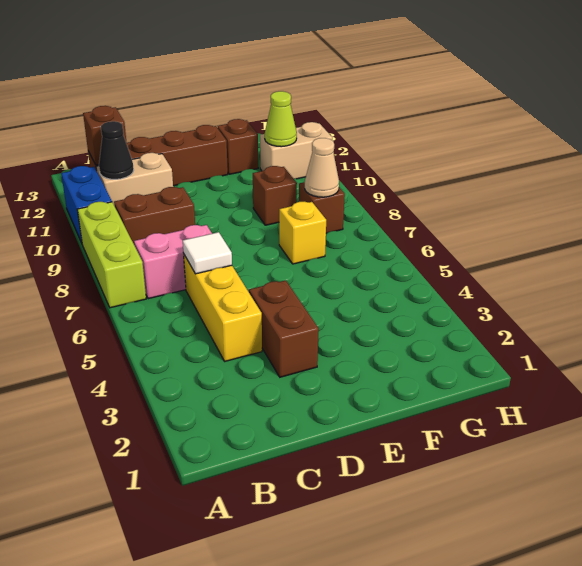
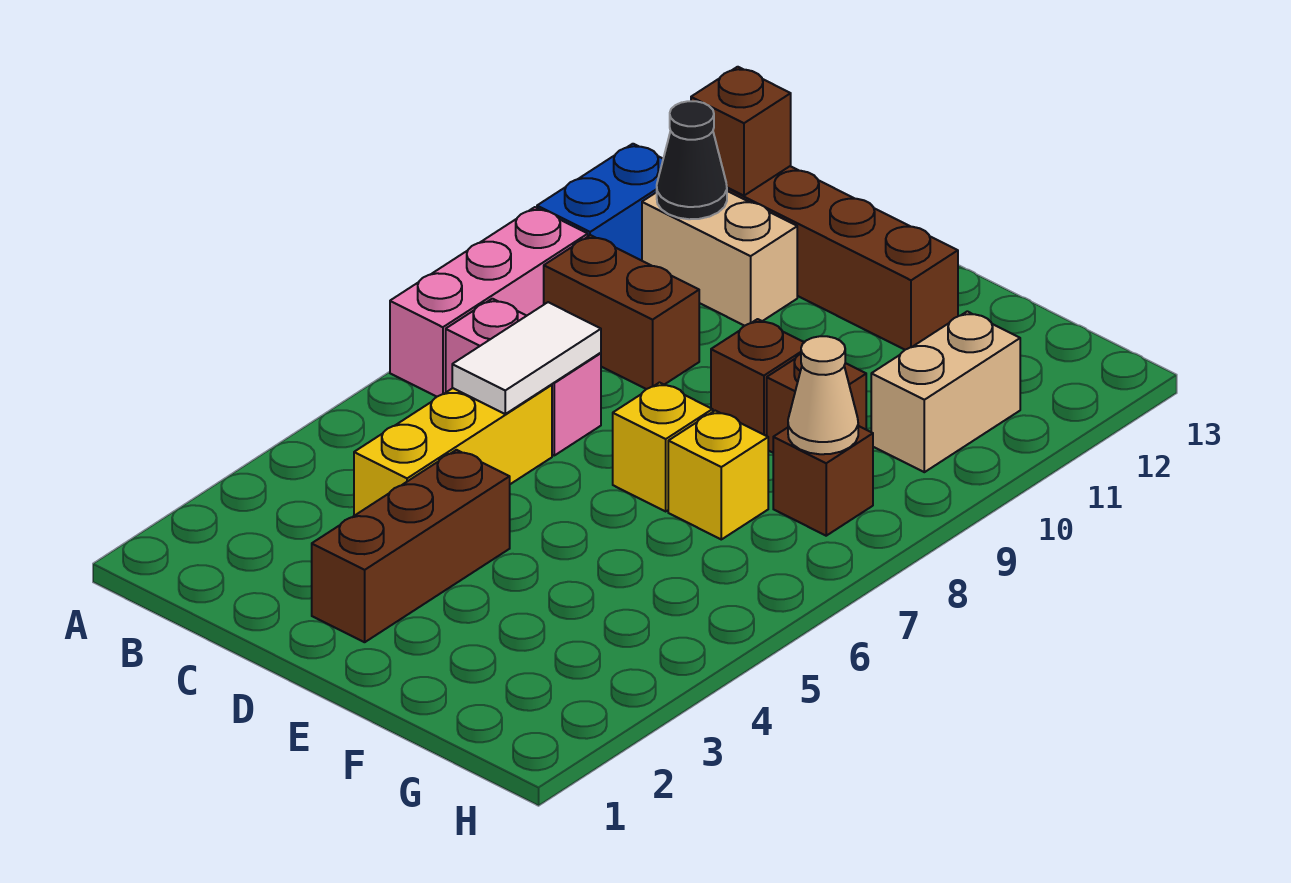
lime brick A7:A9 level 1 -> pink brick A7:A9 level 1
white tile C6 level 2 -> white tile C6:C7 level 2
brown brick D3:D4 level 1 -> brown brick D2:D4 level 1
none -> yellow brick E7 level 1
brown brick F12 level 1 -> brown brick E9 level 1
tan brick G11:H11 level 1 -> tan brick G10:G11 level 1
lime cone G11 level 2 -> none

